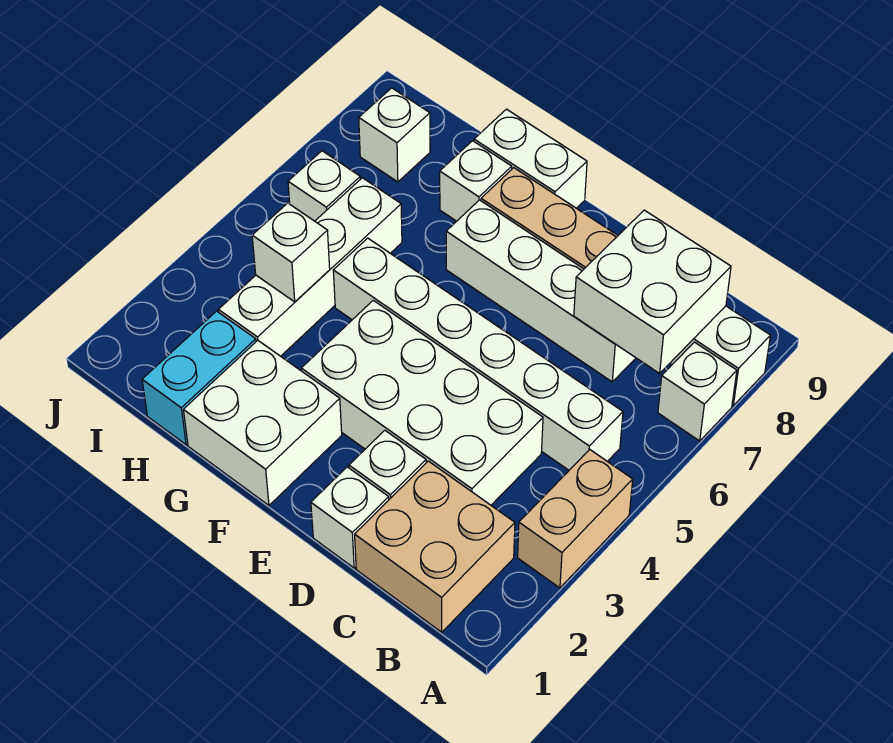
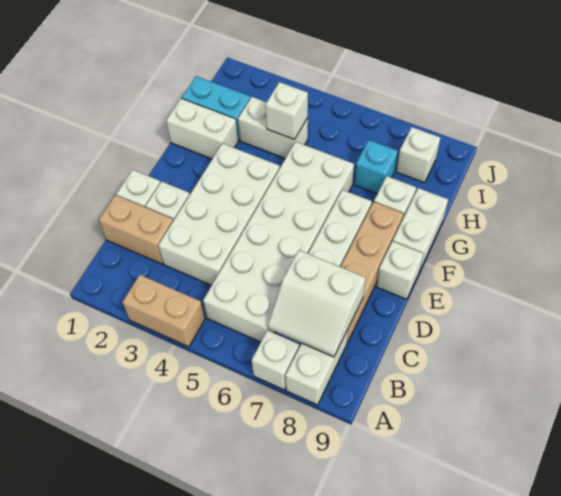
tan brick B1:C2 level 1 -> tan brick C1:C2 level 1
white brick B5:G5 level 1 -> white brick B5:G6 level 1
white brick B7:C8 level 2 -> white slope B7:C8 level 2 top C
white brick F1:G2 level 1 -> white brick G1:G2 level 1
white brick H3:H6 level 1 -> white brick H3:H4 level 1
none -> cyan brick H7 level 1
white brick I6 level 1 -> white brick E9 level 1

